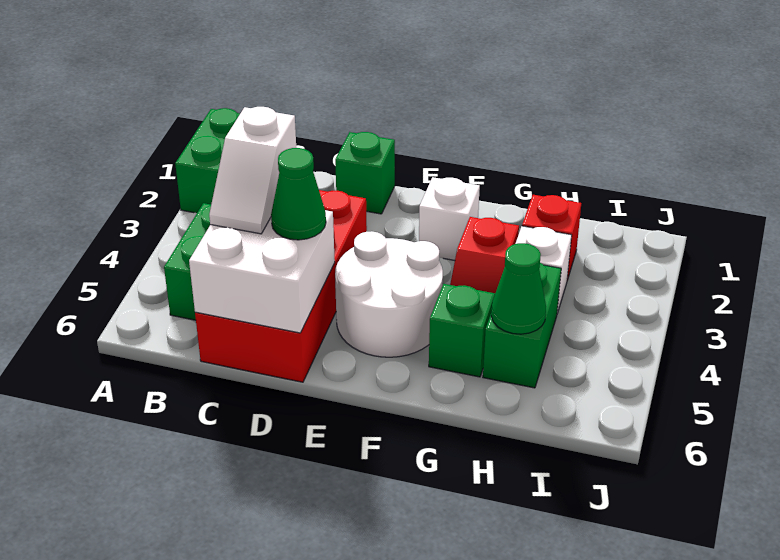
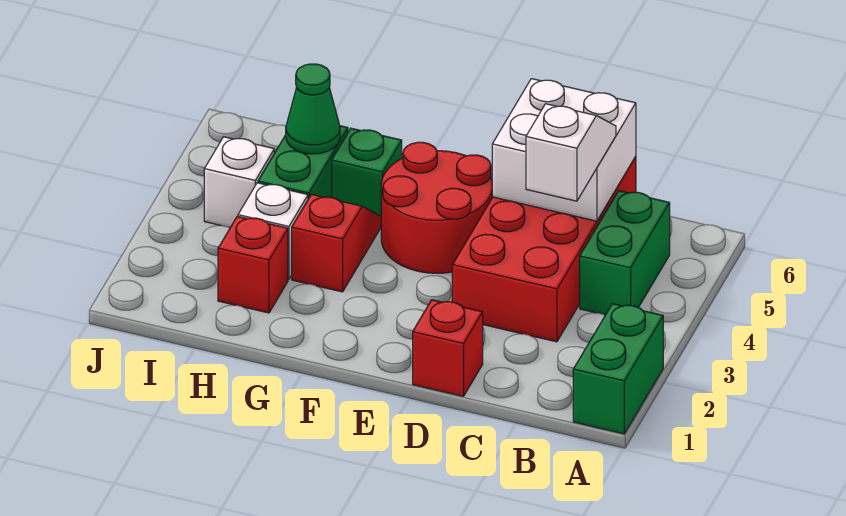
green brick D1 level 1 -> red brick D1 level 1
green cone D5 level 3 -> none
white round brick E4:F5 level 1 -> red round brick E4:F5 level 1
white brick F2 level 1 -> white brick I4 level 1

